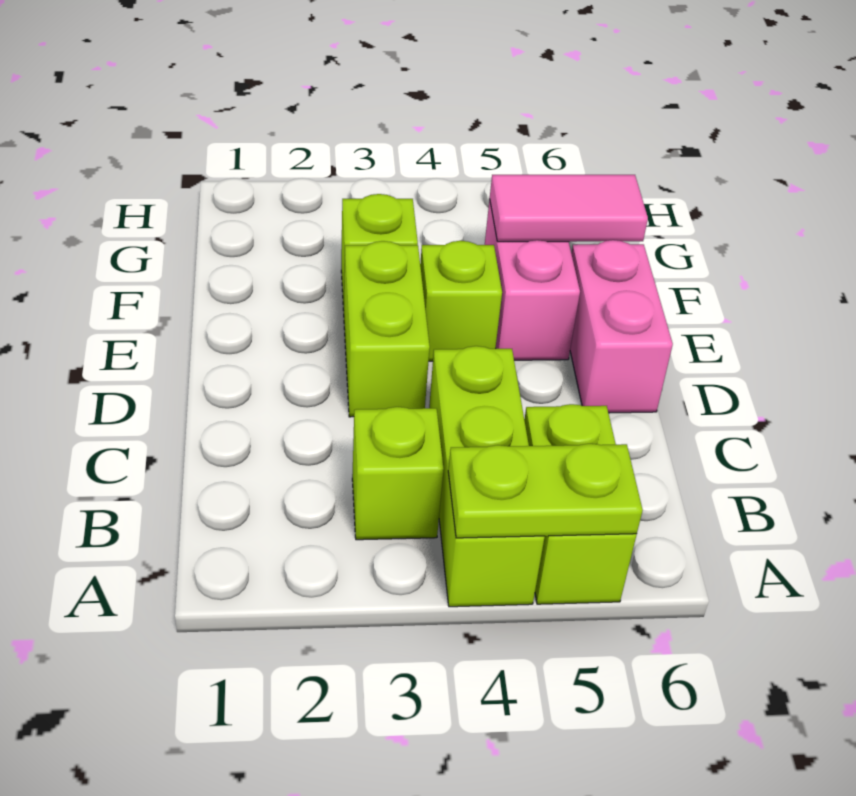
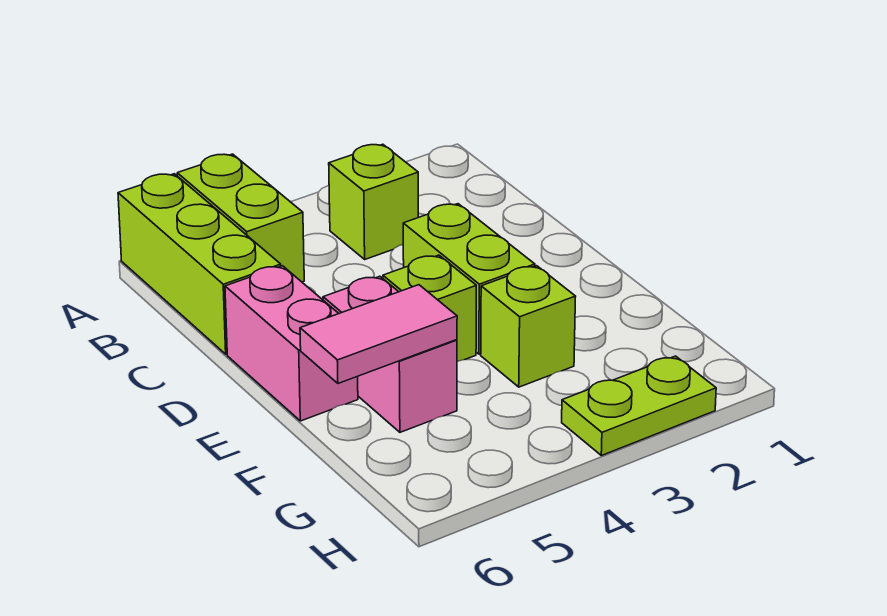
lime brick A4:C4 level 1 -> lime brick A6:C6 level 1
lime plate A4:A5 level 2 -> lime plate H2:H3 level 1

